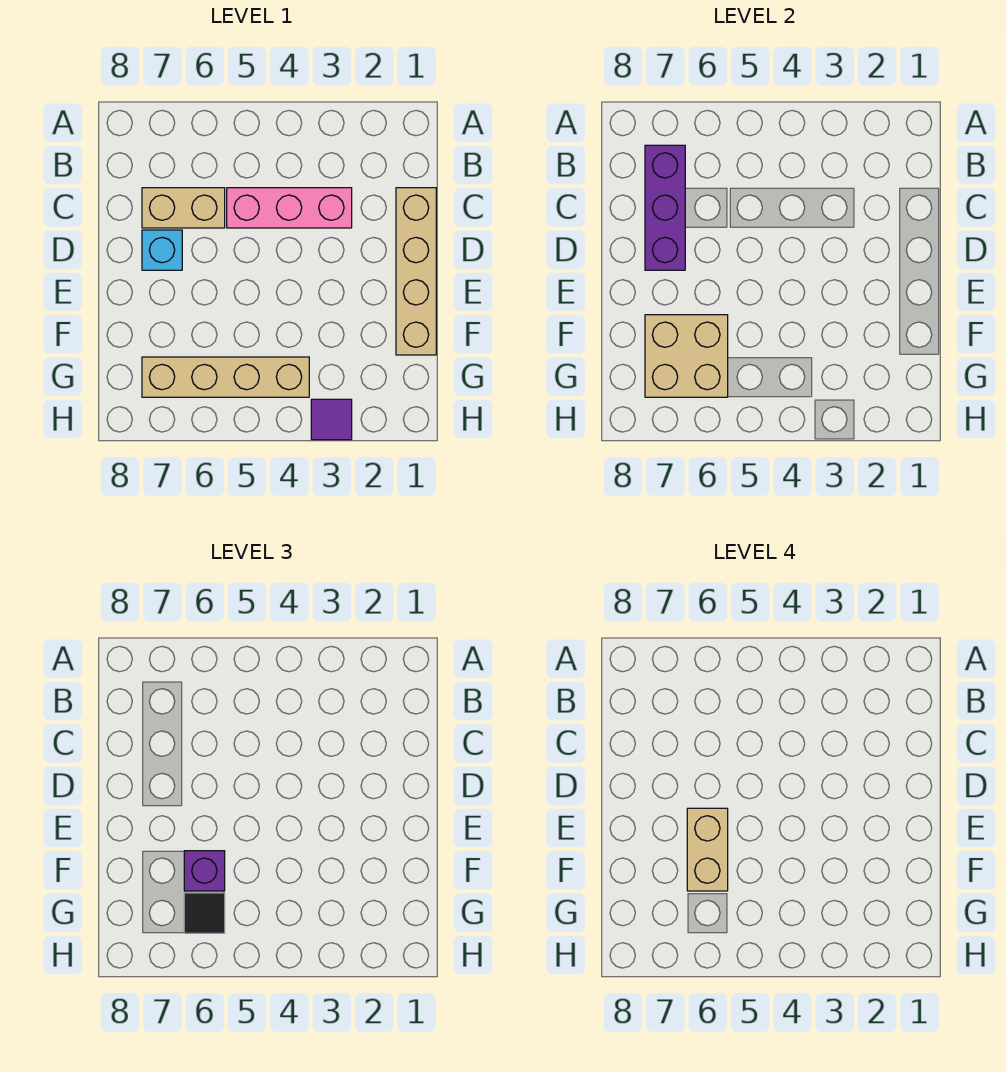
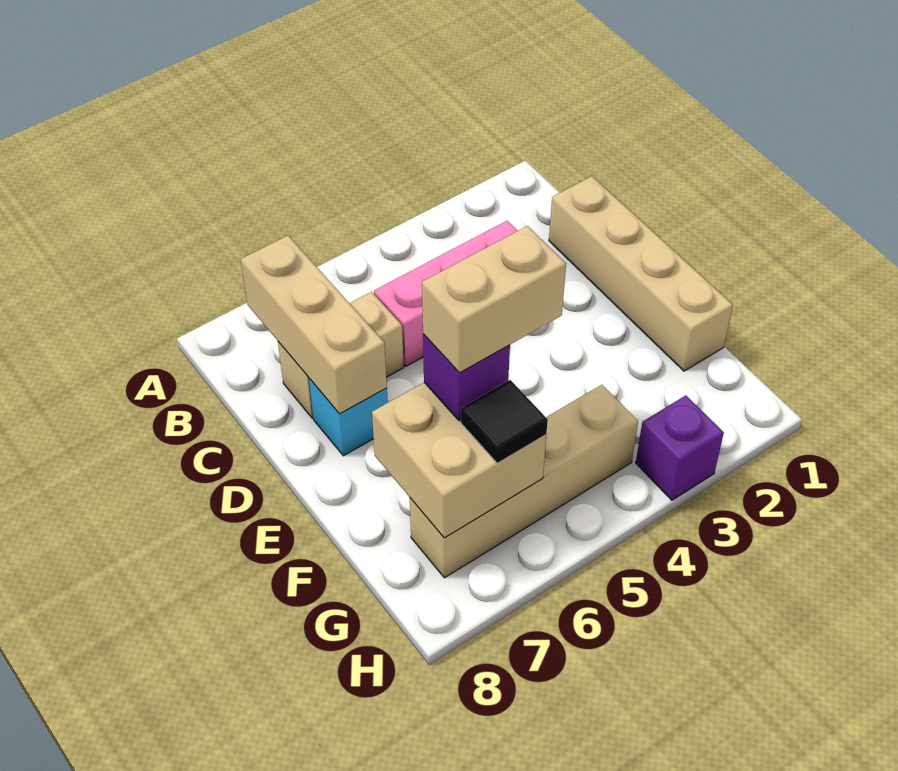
purple brick B7:D7 level 2 -> tan brick B7:D7 level 2
tan brick E6:F6 level 4 -> tan brick F5:F6 level 4
purple tile H3 level 1 -> purple brick H3 level 1

